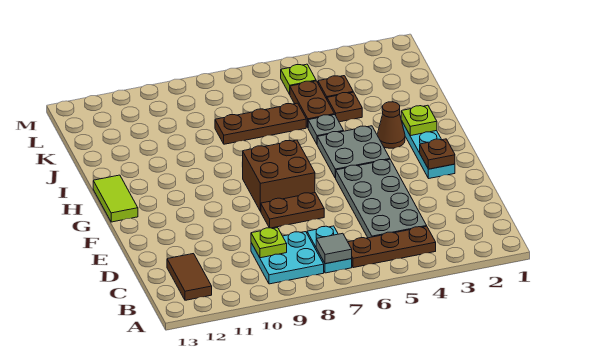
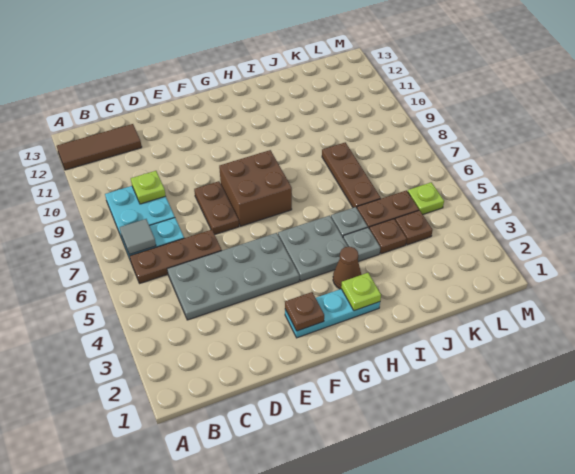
brown plate B4:B6 level 1 -> brown plate B6:D6 level 1
brown tile B12:C12 level 1 -> brown tile A12:C12 level 1
lime tile G13:H13 level 1 -> none
none -> grey plate I4 level 1

